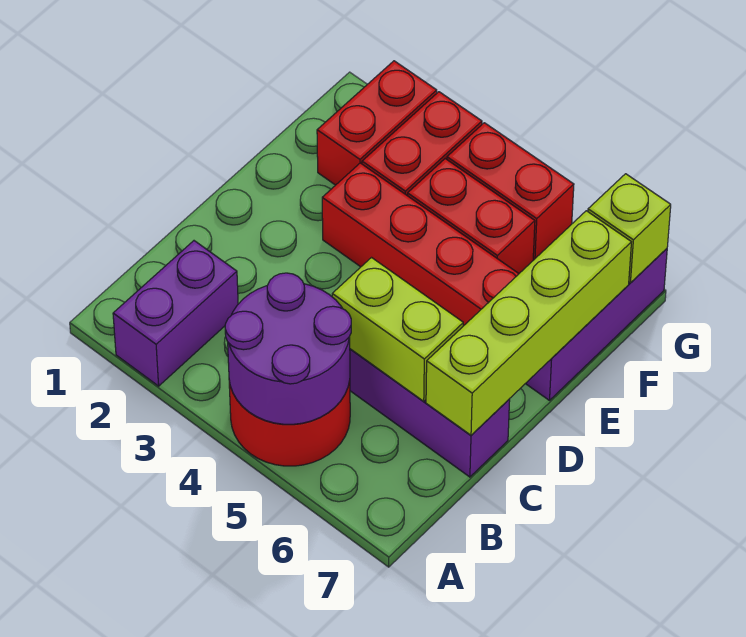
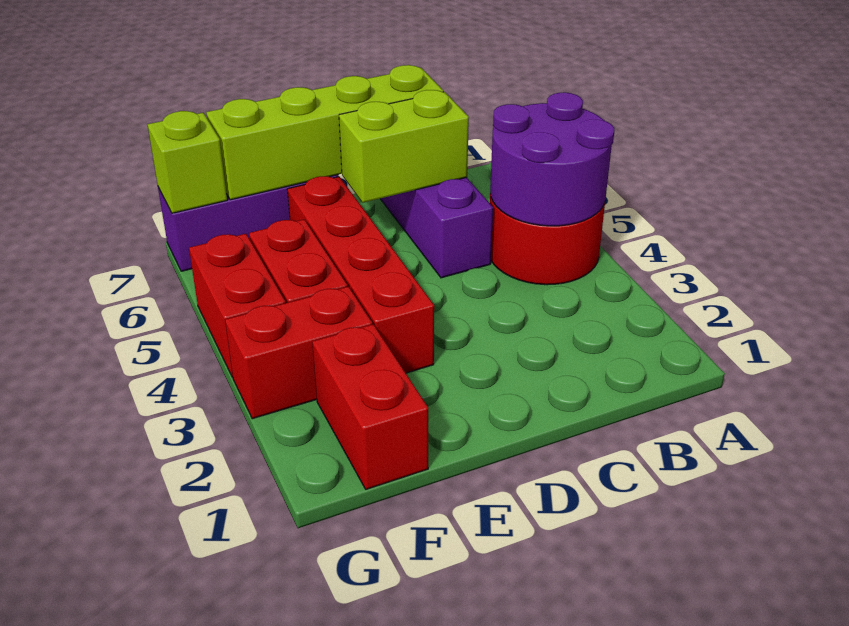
purple brick A2:B2 level 1 -> none
lime brick C5:C6 level 2 -> lime brick C6:D6 level 2
red brick F2:G2 level 1 -> red brick F1:F2 level 1

